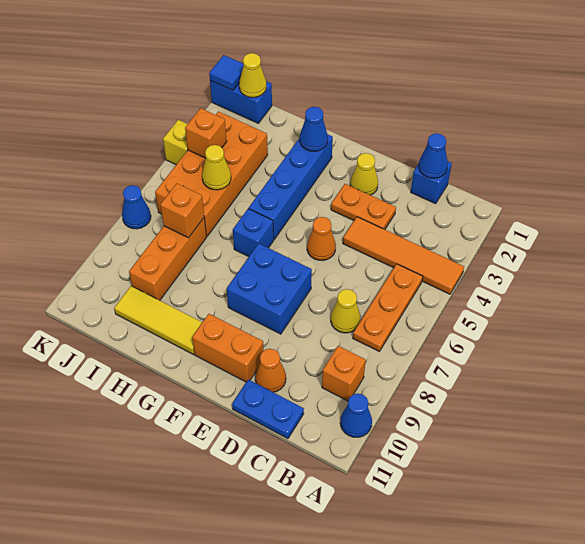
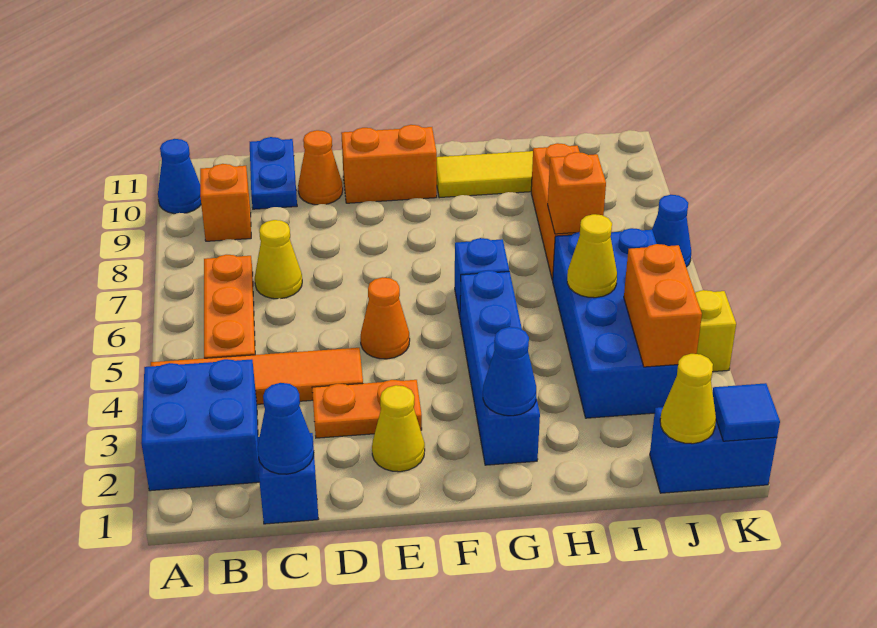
blue plate C11:D11 level 1 -> blue plate C10:C11 level 1
blue brick E7:F8 level 1 -> blue brick A2:B3 level 1
orange brick I3:J6 level 1 -> blue brick I3:J6 level 1
orange brick J4 level 2 -> orange brick J3:J4 level 2

